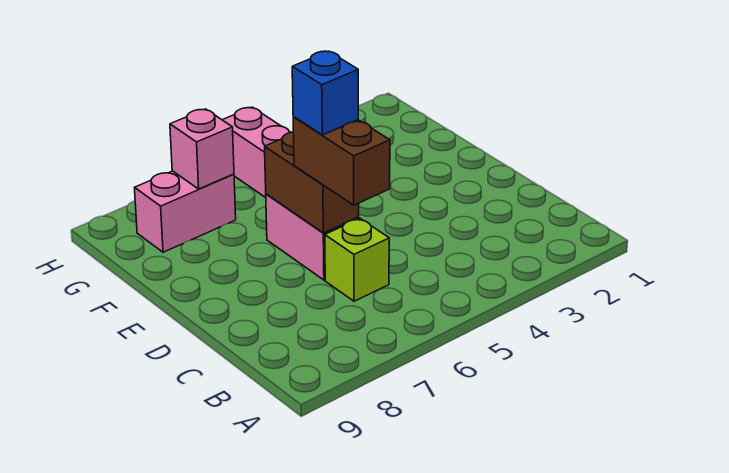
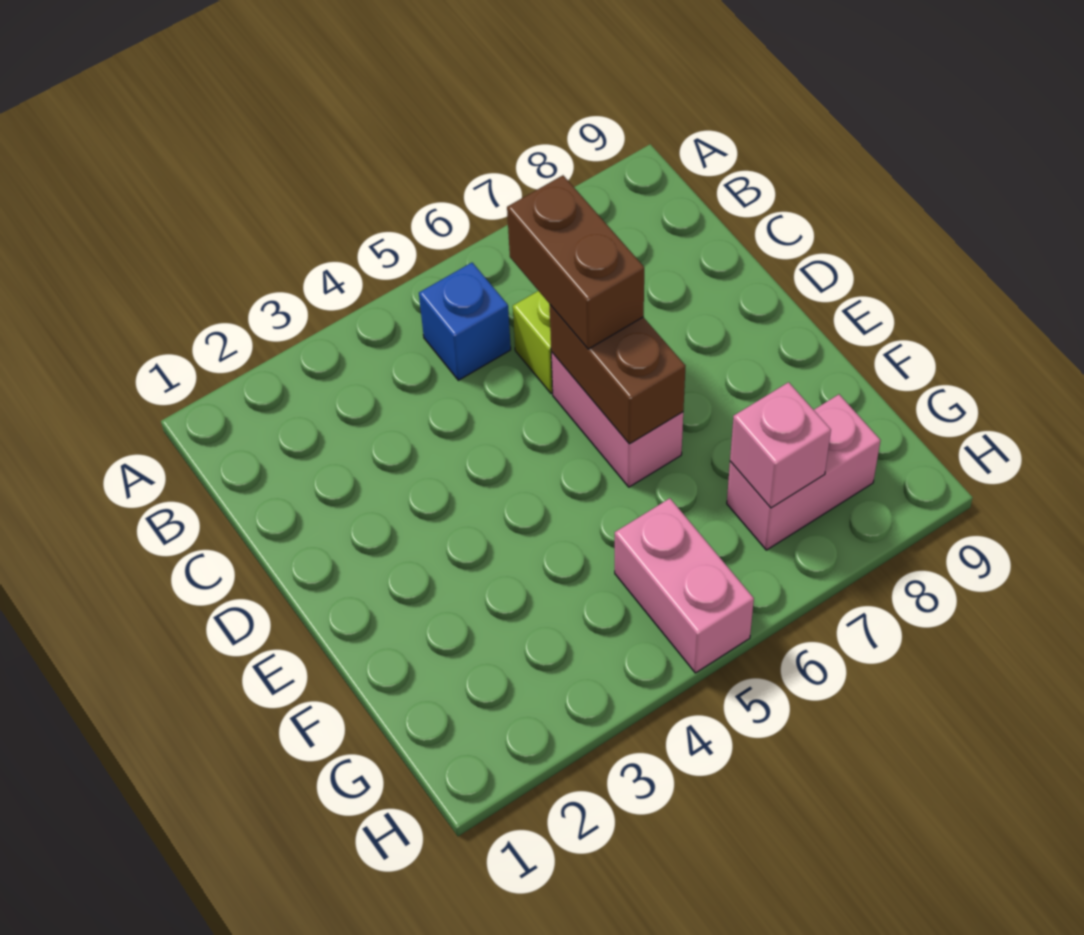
blue brick D6 level 4 -> blue brick B5 level 1

